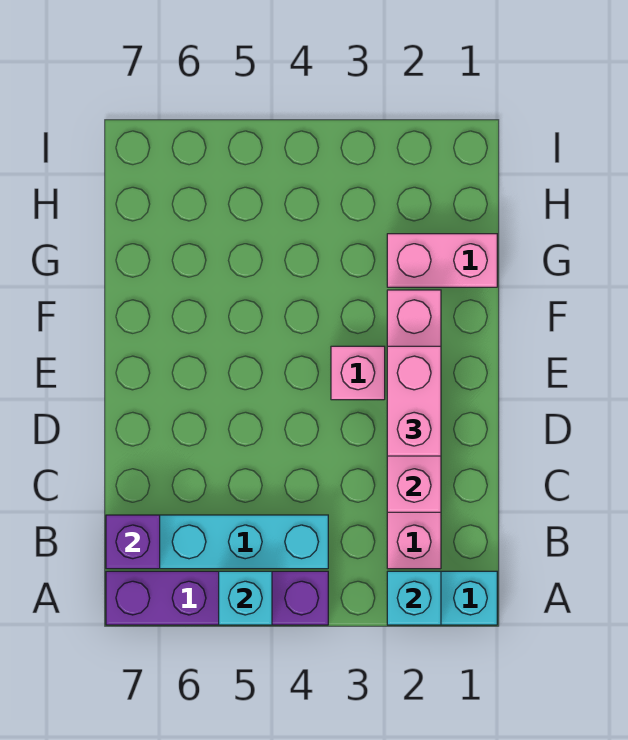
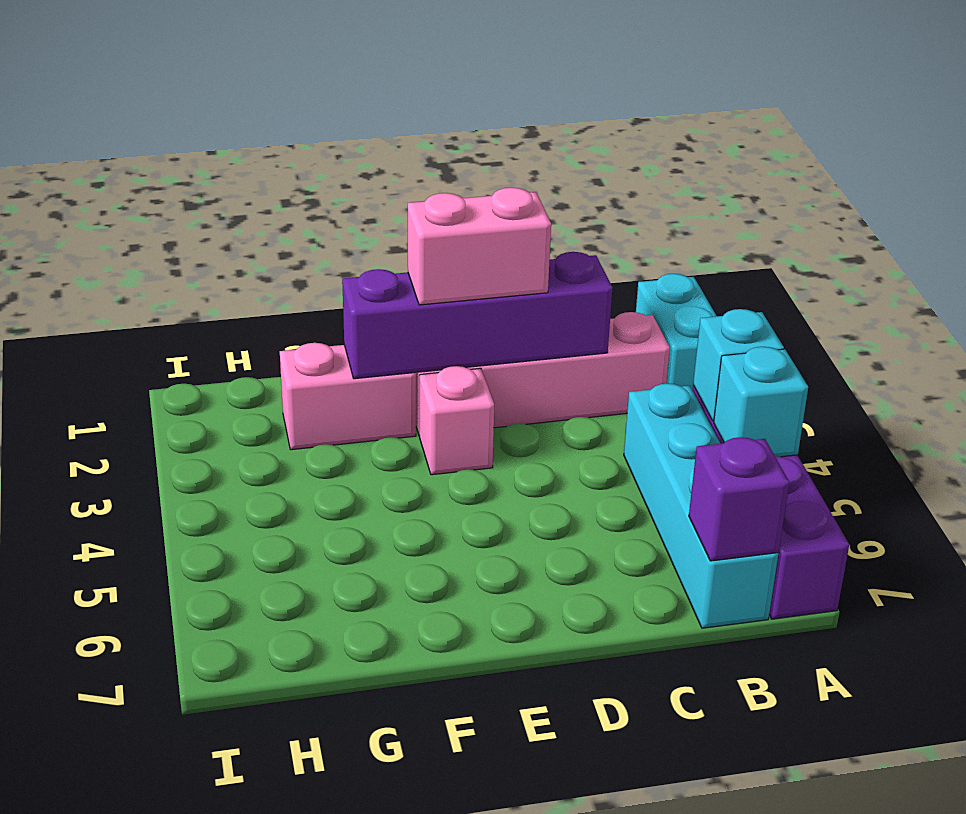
cyan brick A2 level 2 -> cyan brick A4 level 2
pink brick C2:F2 level 2 -> purple brick C2:F2 level 2
pink brick G1:G2 level 1 -> pink brick F2:G2 level 1

